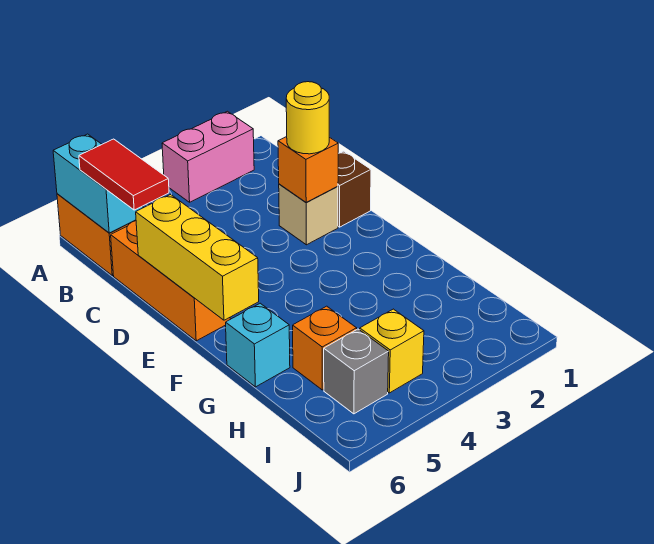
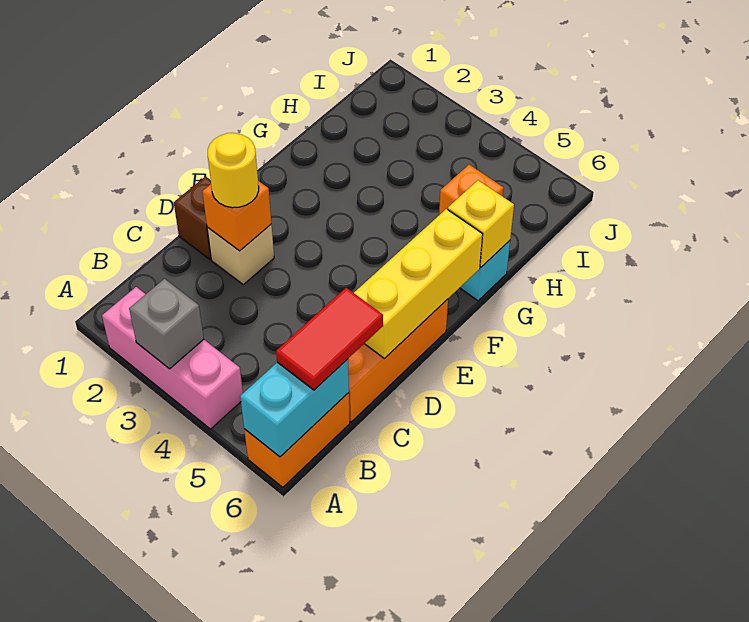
pink brick A2:A3 level 1 -> pink brick A2:A4 level 1
yellow brick I4 level 1 -> yellow brick G6 level 2
grey brick I5 level 1 -> grey brick A3 level 2

